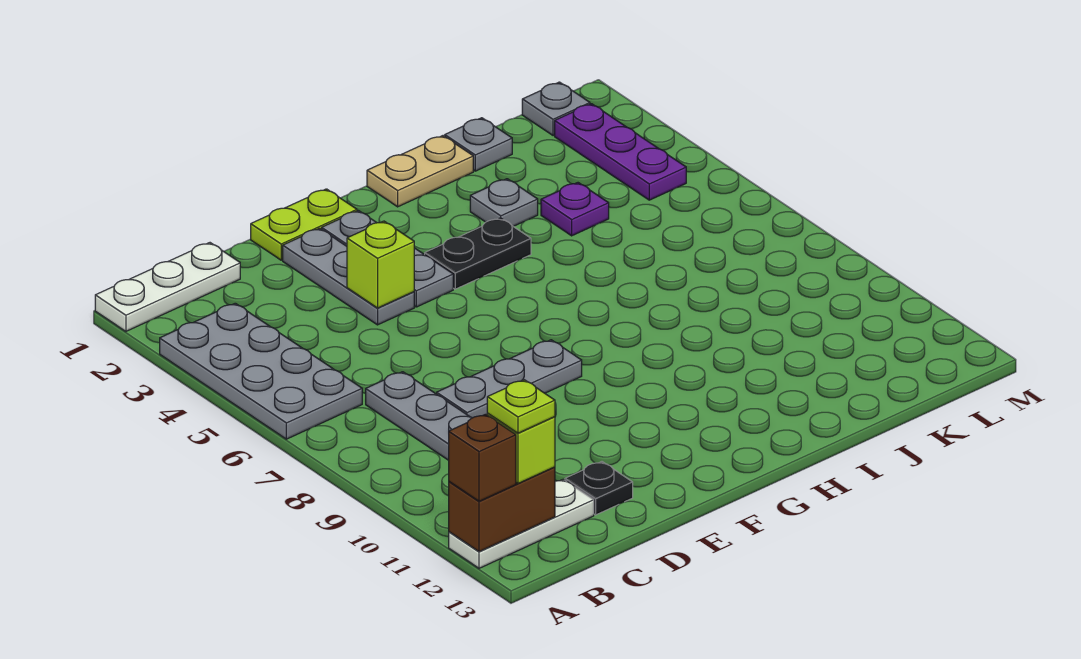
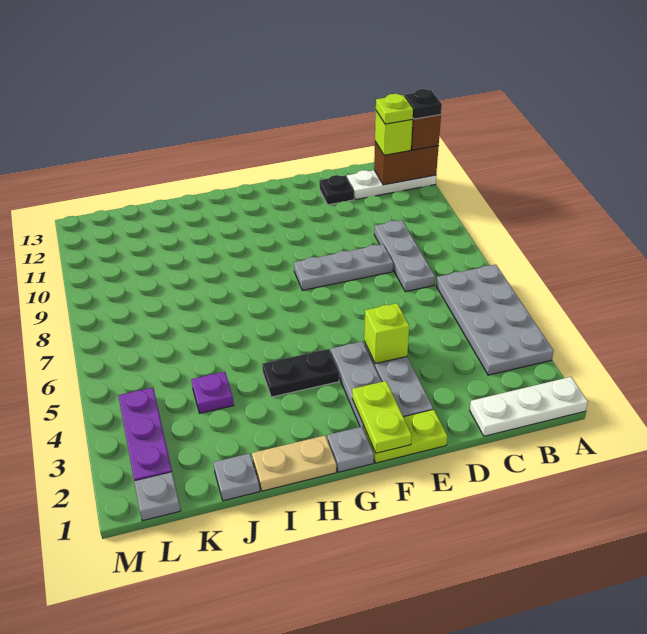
none -> black plate A12 level 4
none -> lime plate F1:F2 level 2
grey plate I3 level 1 -> grey plate G1 level 1

